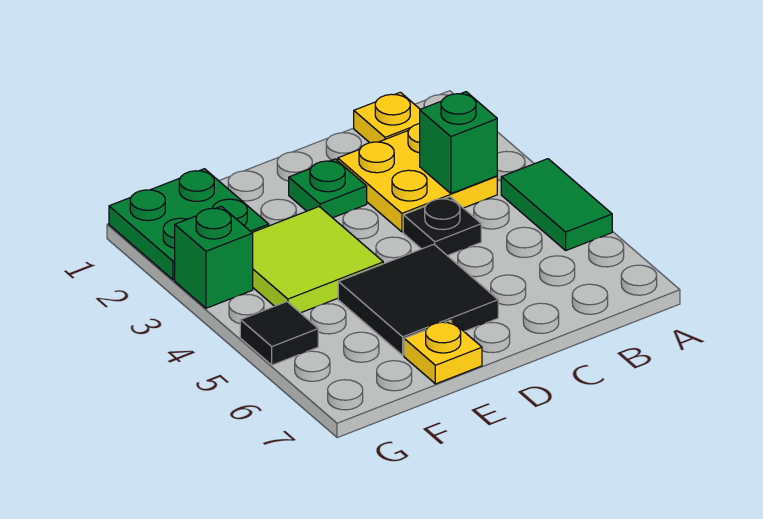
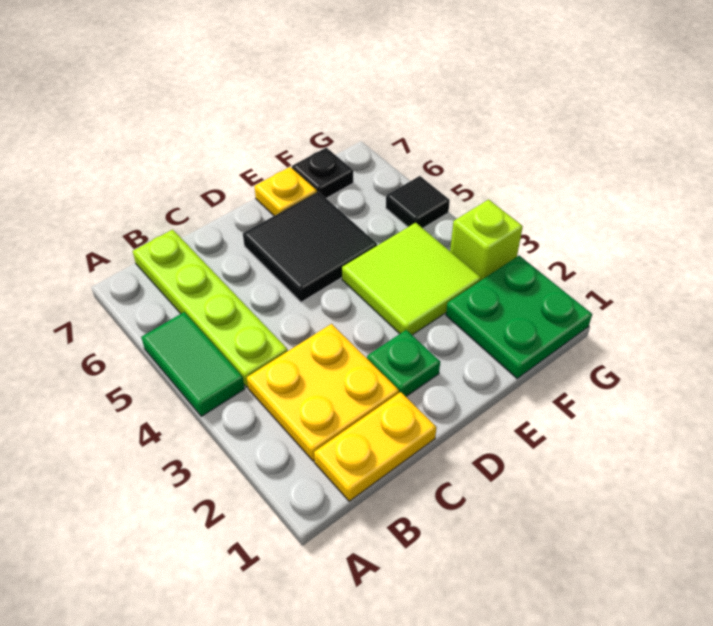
yellow plate B1 level 1 -> yellow plate B1:C1 level 1
green brick B3 level 2 -> none
none -> lime plate B4:B7 level 1
black plate C4 level 1 -> black plate F7 level 1
green brick G3 level 1 -> lime brick G3 level 1

